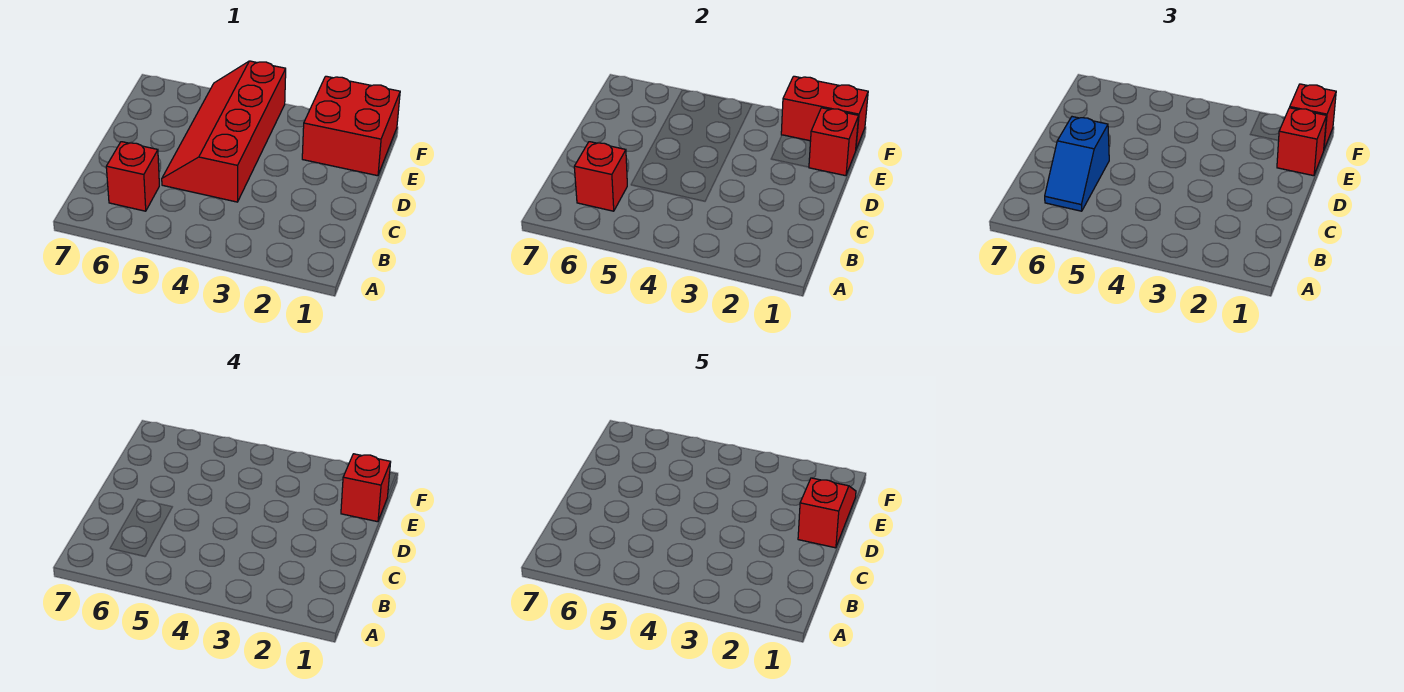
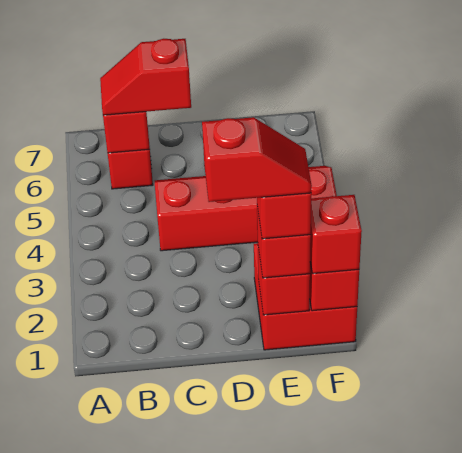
blue slope B6:C6 level 3 top C -> red slope B6:C6 level 3 top C

